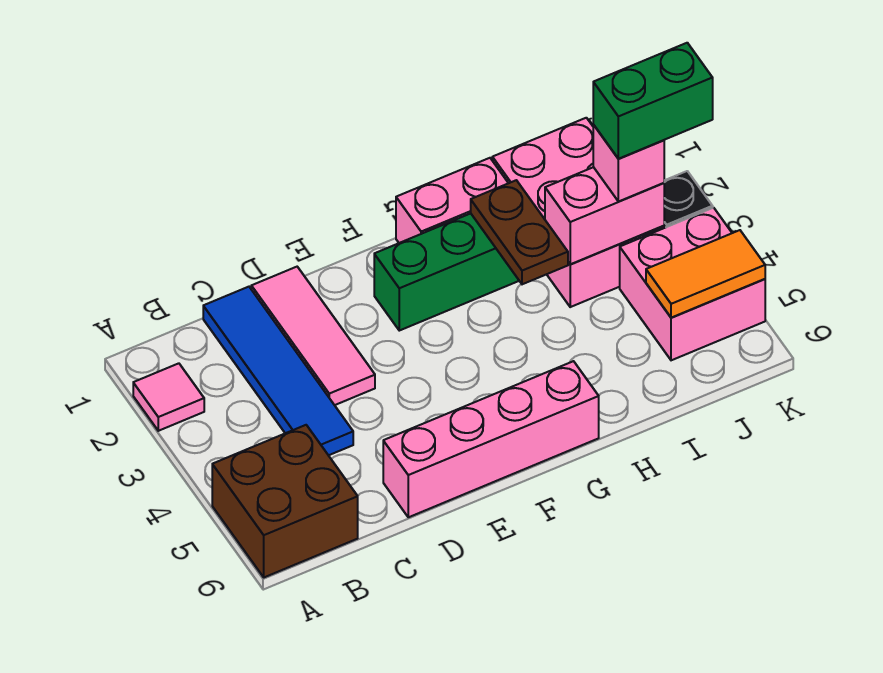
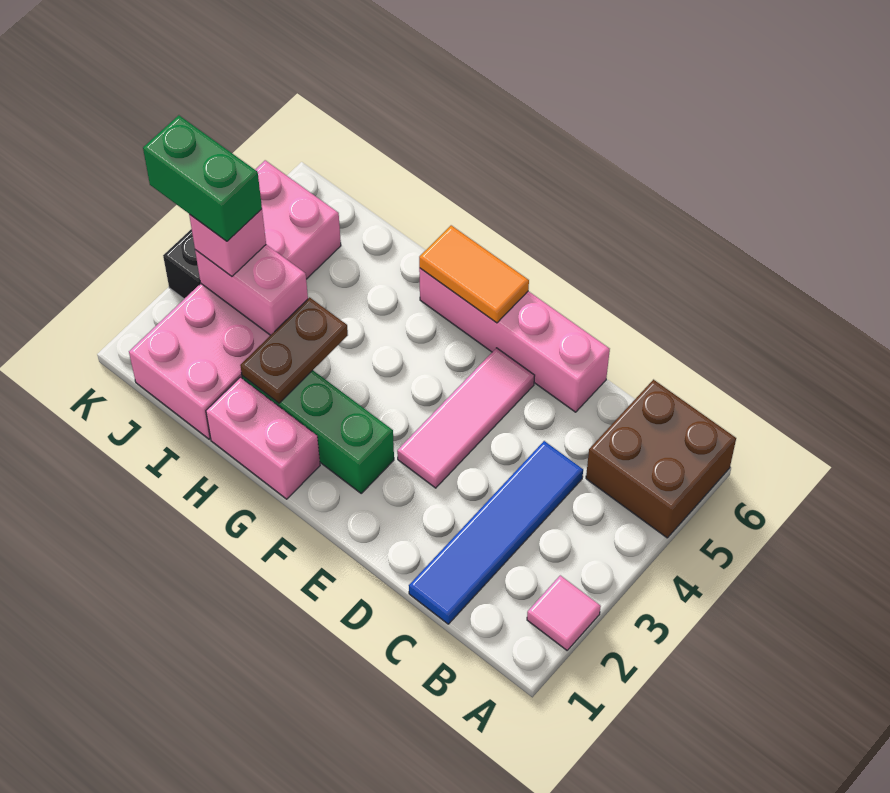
pink tile D1:D3 level 1 -> pink tile E3:E5 level 1
orange tile J5:K5 level 2 -> orange tile F6:G6 level 2

